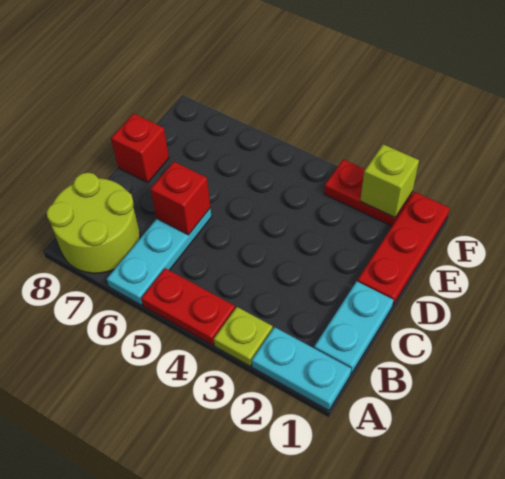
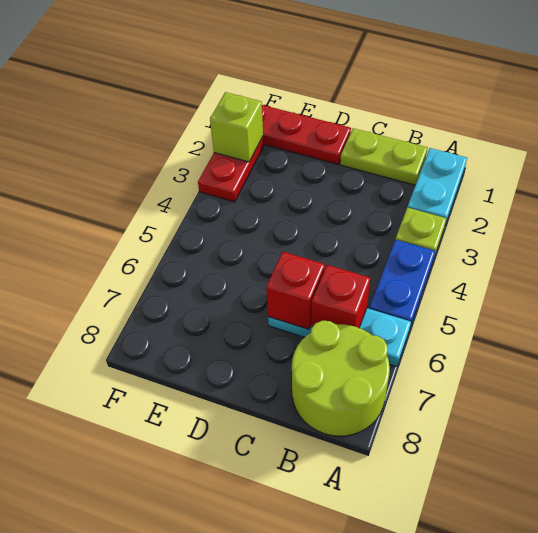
red plate A4:A5 level 1 -> blue plate A4:A5 level 1
cyan plate B1:C1 level 1 -> lime plate B1:C1 level 1
red brick D8 level 1 -> red brick B6 level 2

